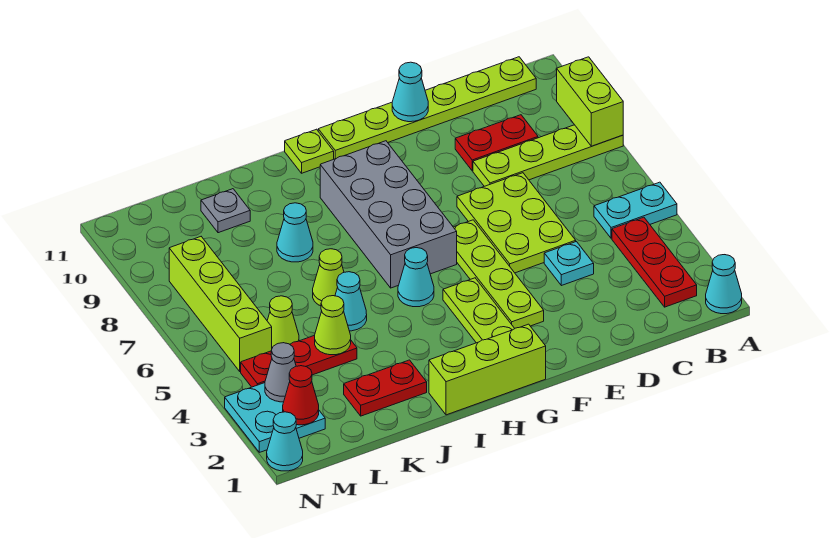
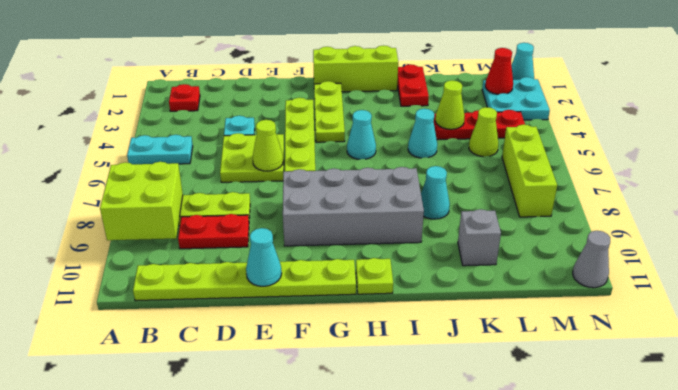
cyan cone A1 level 1 -> none
lime brick A8:A9 level 2 -> lime brick A8:B9 level 2
red plate B2:B4 level 1 -> red plate B2 level 1
lime plate D5:E7 level 1 -> lime plate D5:E6 level 1
grey brick G6:H9 level 1 -> grey brick F8:I9 level 1
red plate J2:K2 level 1 -> red plate J1:J2 level 1
lime cone J6 level 1 -> lime cone E6 level 2
grey plate K10 level 1 -> grey brick K10 level 1
grey cone M3 level 2 -> grey cone N11 level 1
lime brick M5:M8 level 1 -> lime brick M6:M8 level 1

